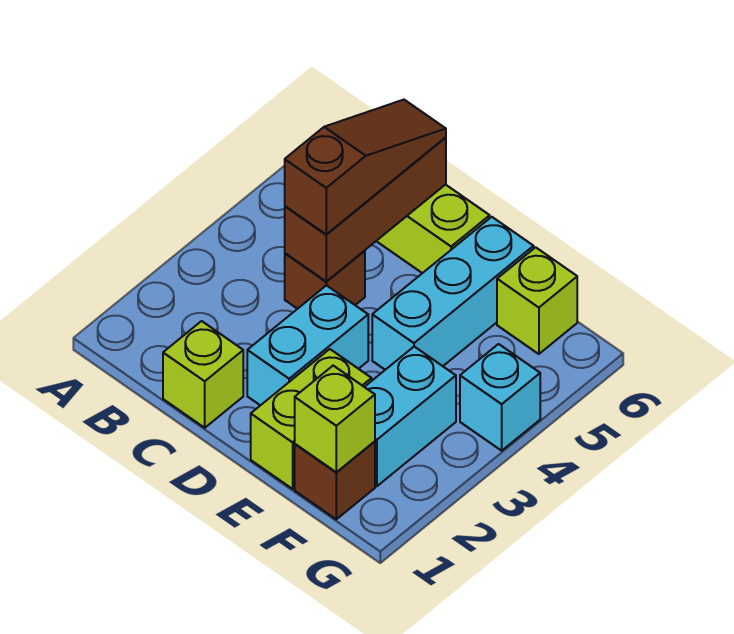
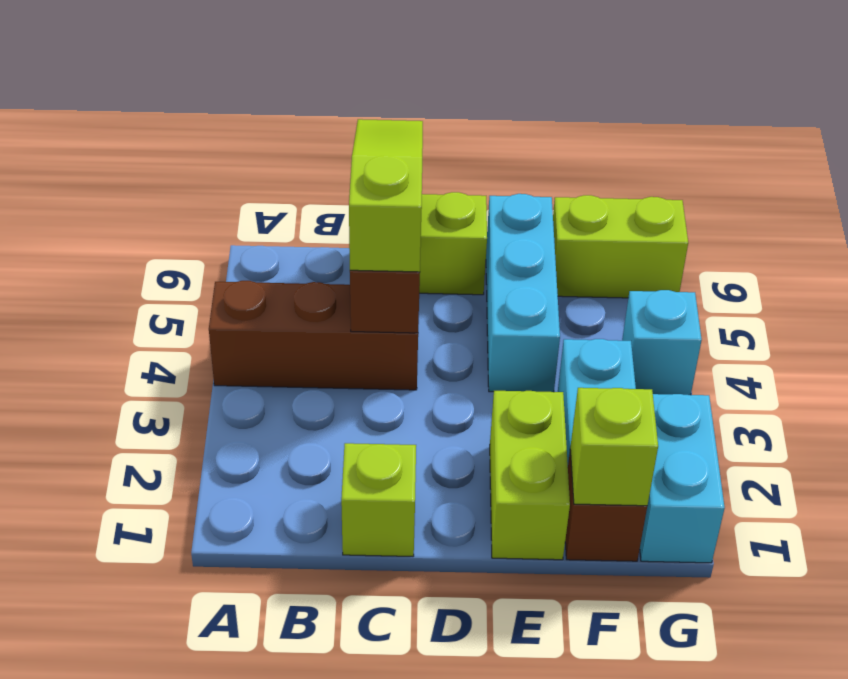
brown brick C4 level 1 -> brown brick A4:C4 level 1
brown slope C4:C6 level 3 top 4 -> lime slope C4:C6 level 3 top 4
cyan brick D2:D3 level 1 -> cyan brick G1:G2 level 1
lime brick F6 level 1 -> lime brick F6:G6 level 1

